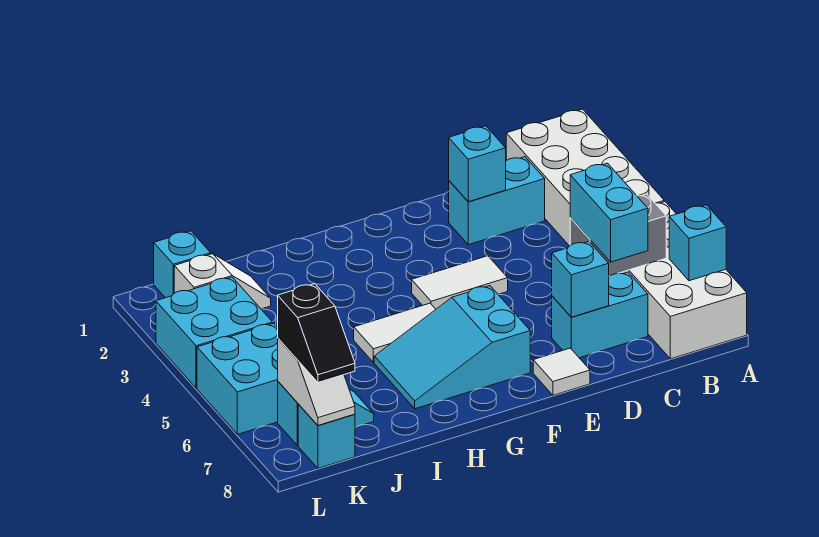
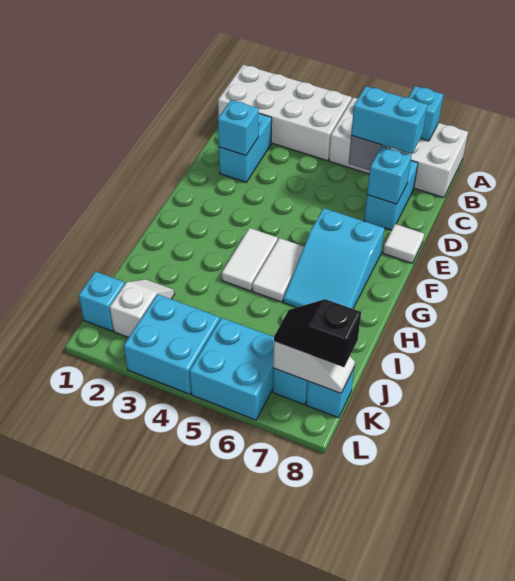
white tile E4:F4 level 1 -> white tile G4:H4 level 1
black slope K7:K8 level 3 top 7 -> black slope K7:K8 level 3 top 8

